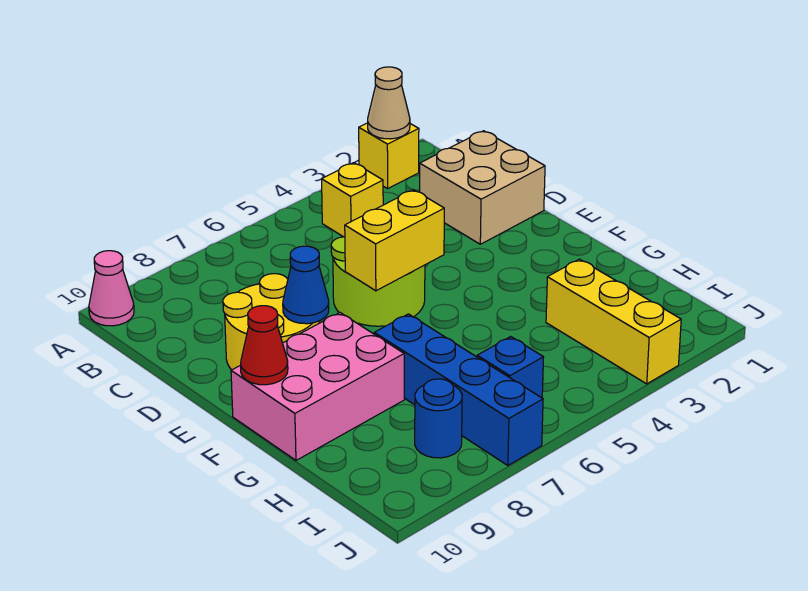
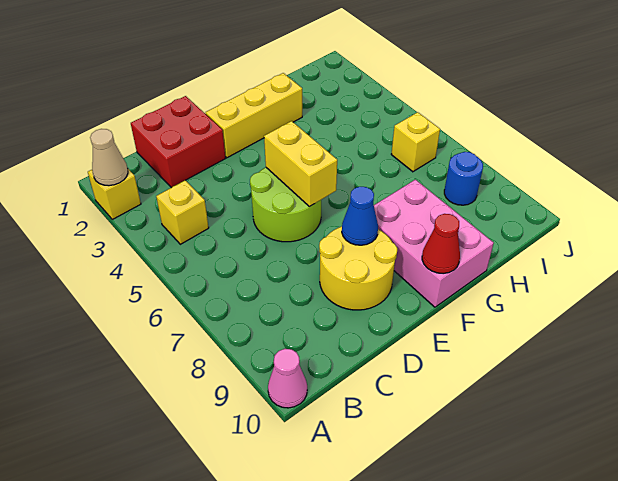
tan brick C1:D2 level 1 -> red brick C1:D2 level 1
blue brick G7:J7 level 1 -> none
yellow brick H3:J3 level 1 -> yellow brick E2:G2 level 1
blue brick I6 level 1 -> yellow brick I6 level 1

